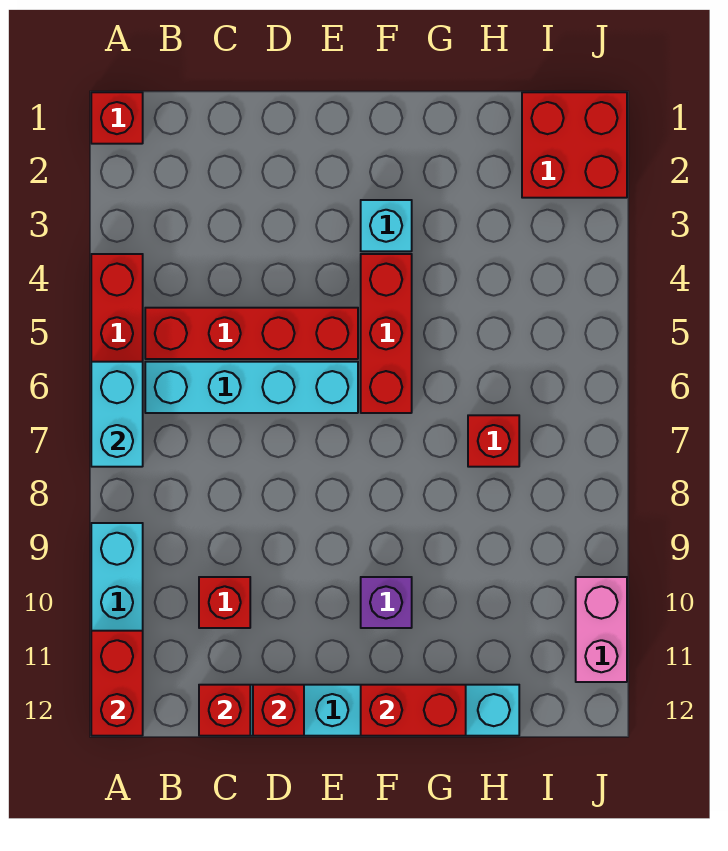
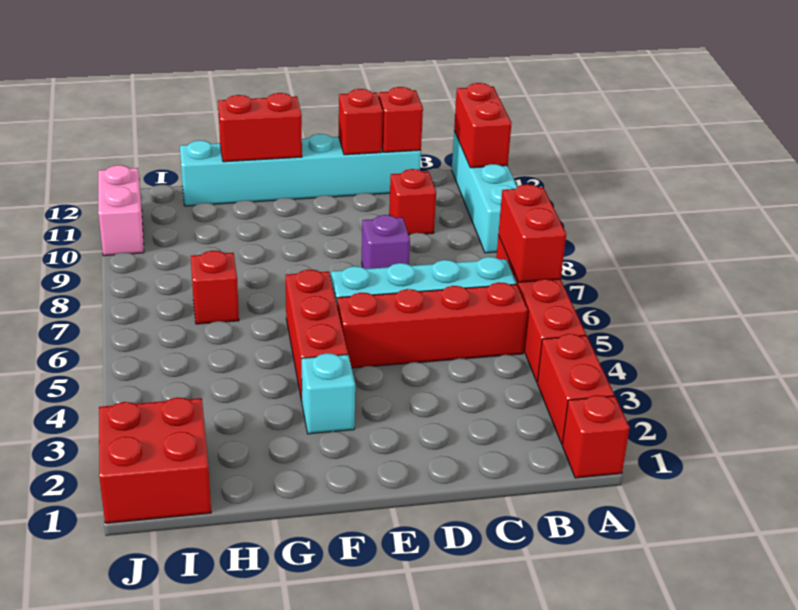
none -> red brick A2:A3 level 1
cyan brick A6:A7 level 2 -> red brick A6:A7 level 2
purple brick F10 level 1 -> purple brick D8 level 1

